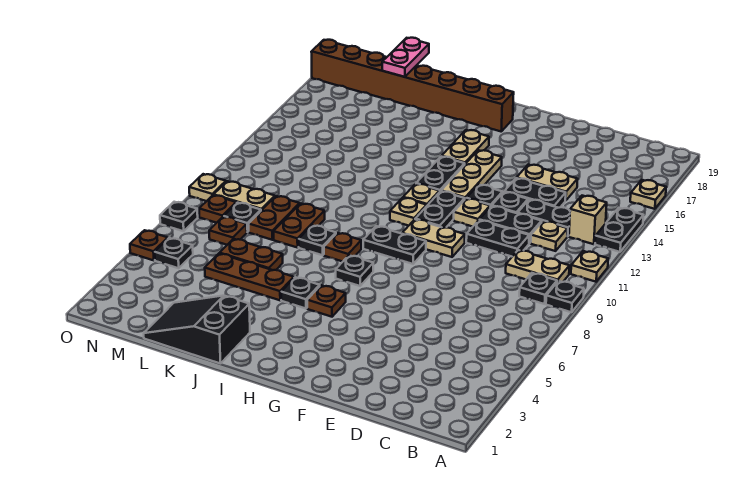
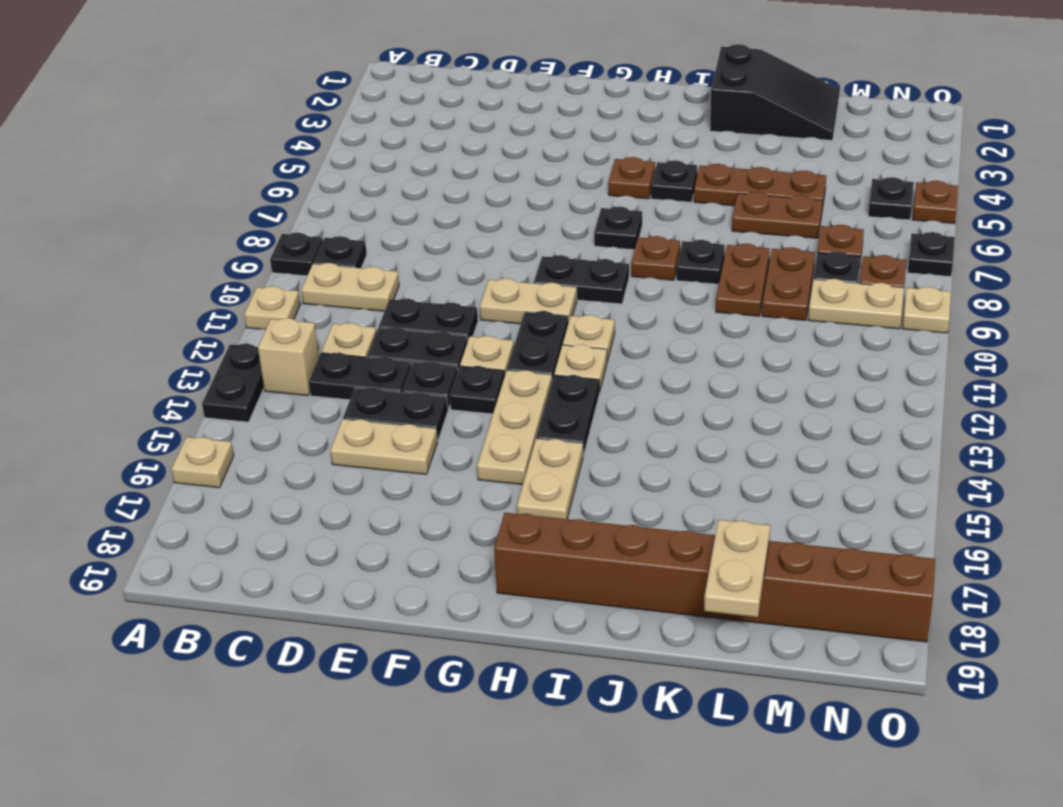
pink plate L18:L19 level 2 -> tan plate L18:L19 level 2

